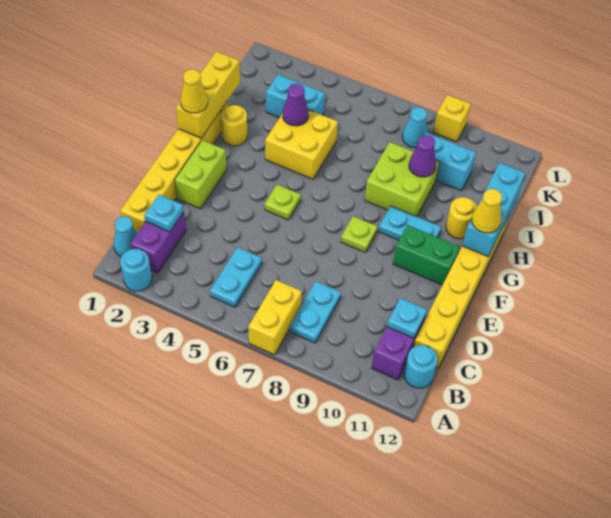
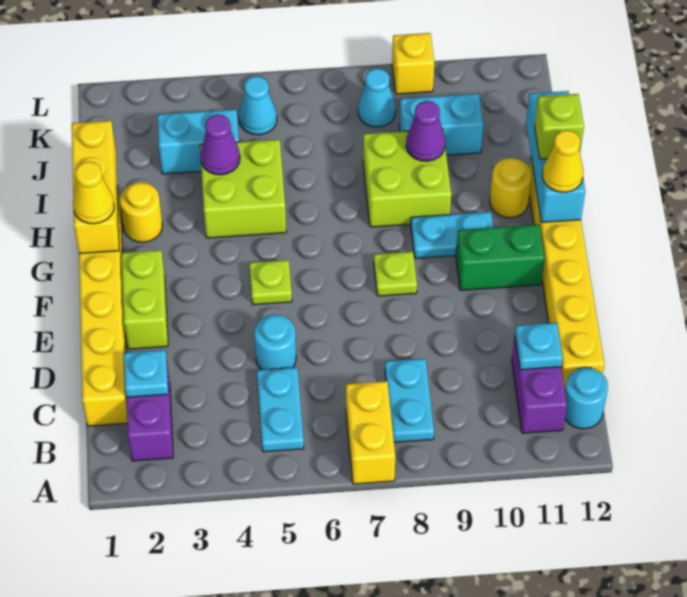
cyan round brick A2 level 1 -> cyan round brick D5 level 1
cyan cone B1 level 1 -> cyan cone K5 level 1
yellow brick H4:I5 level 1 -> lime brick H4:I5 level 1
none -> lime brick H12 level 3

